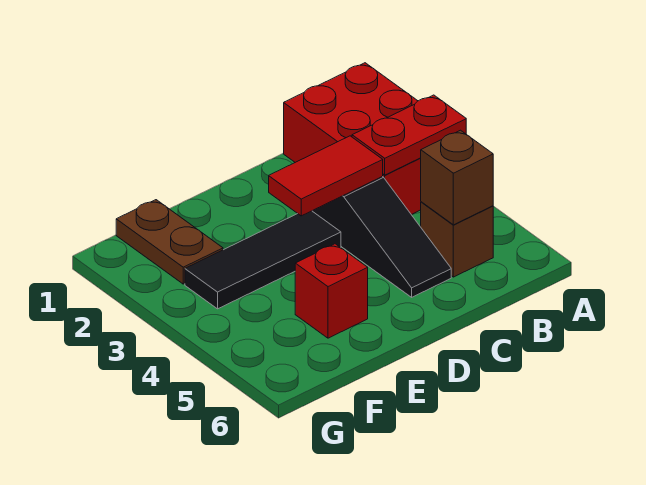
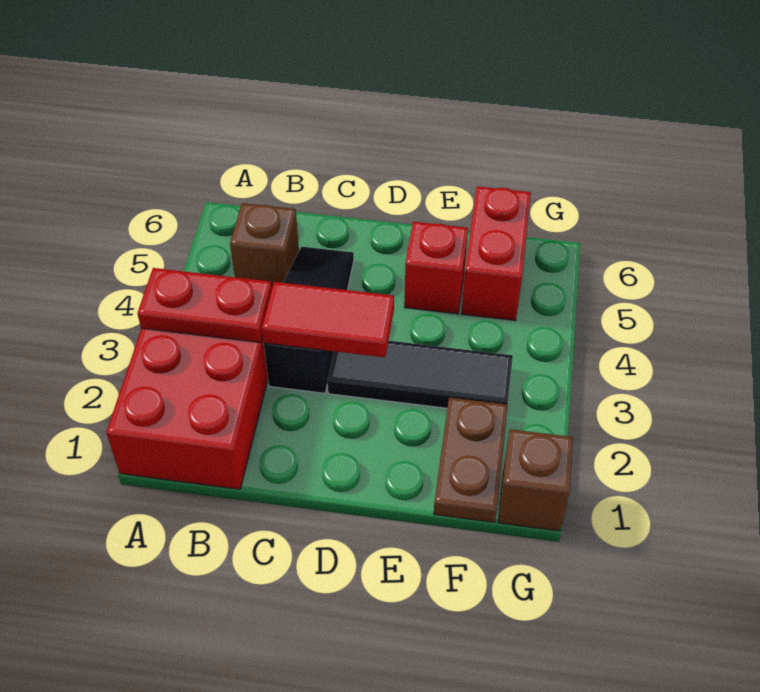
brown brick B5 level 2 -> brown brick G1 level 1
none -> red brick F5:F6 level 1

